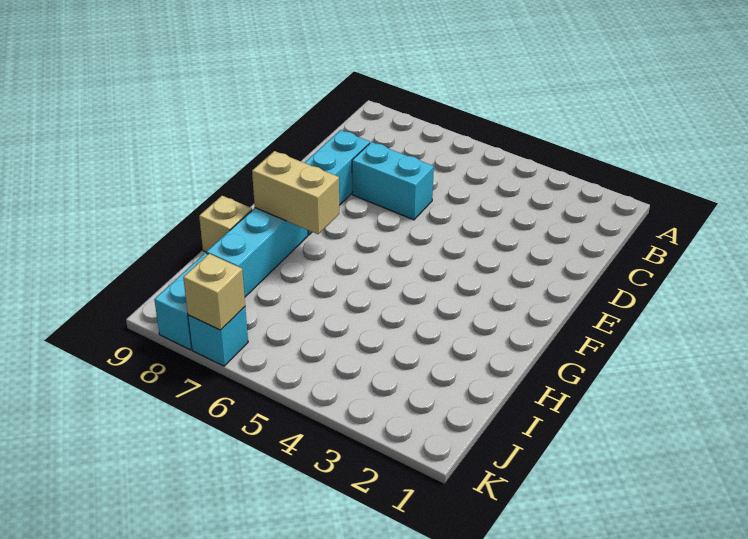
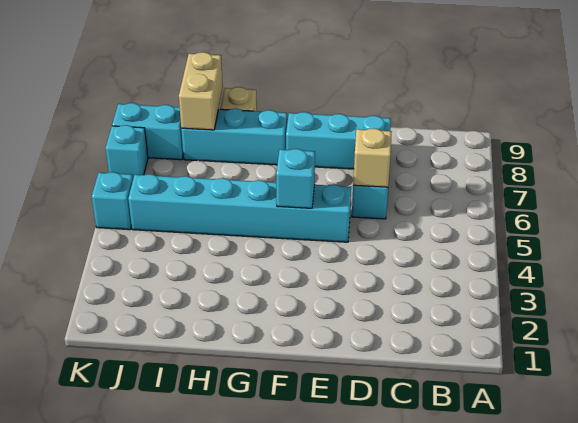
none -> cyan brick E5:J5 level 1
none -> cyan brick F5 level 2
tan brick G7:G8 level 2 -> tan brick I8:I9 level 2
none -> cyan brick K5 level 1
tan brick K7 level 2 -> tan brick D6 level 2

